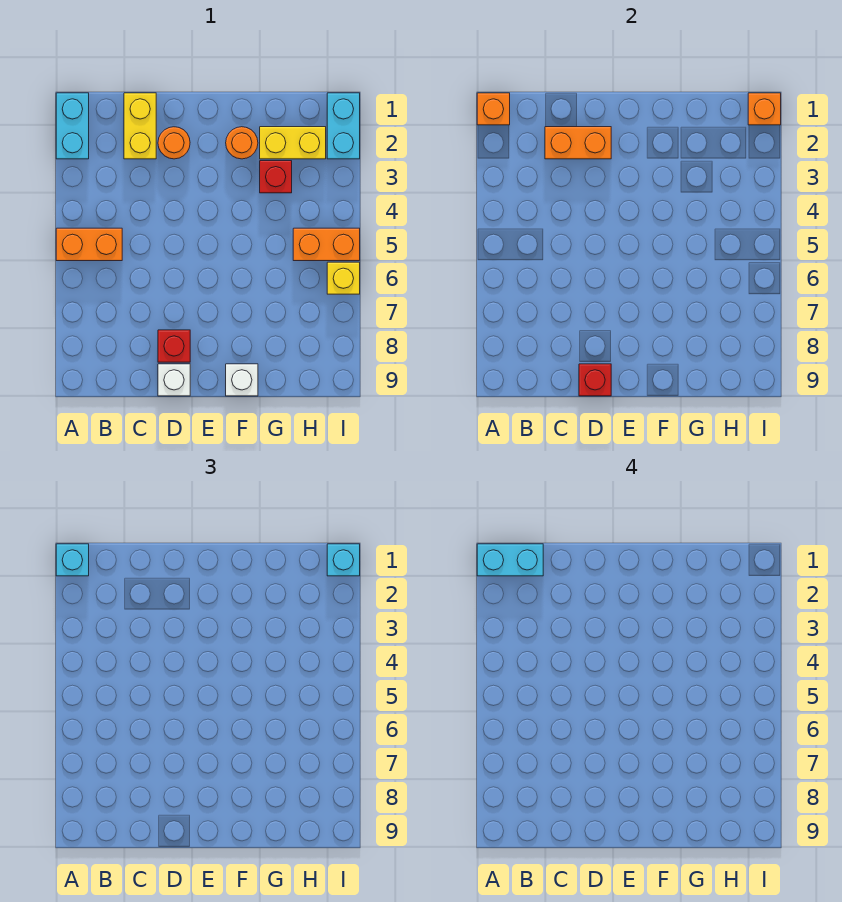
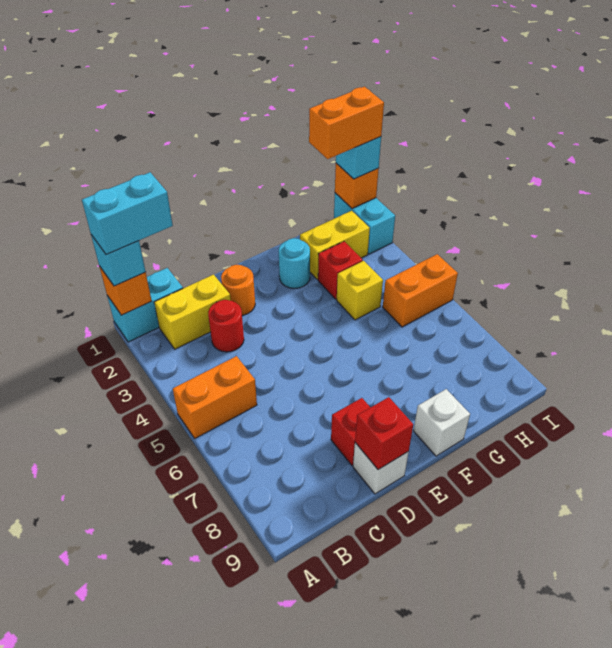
cyan brick A1:A2 level 1 -> cyan brick A1:B1 level 1
yellow brick C1:C2 level 1 -> yellow brick B2:C2 level 1
orange brick C2:D2 level 2 -> orange brick H1:I1 level 4
none -> red round brick C3 level 1
orange round brick F2 level 1 -> cyan round brick F2 level 1
yellow brick I6 level 1 -> yellow brick G4 level 1

